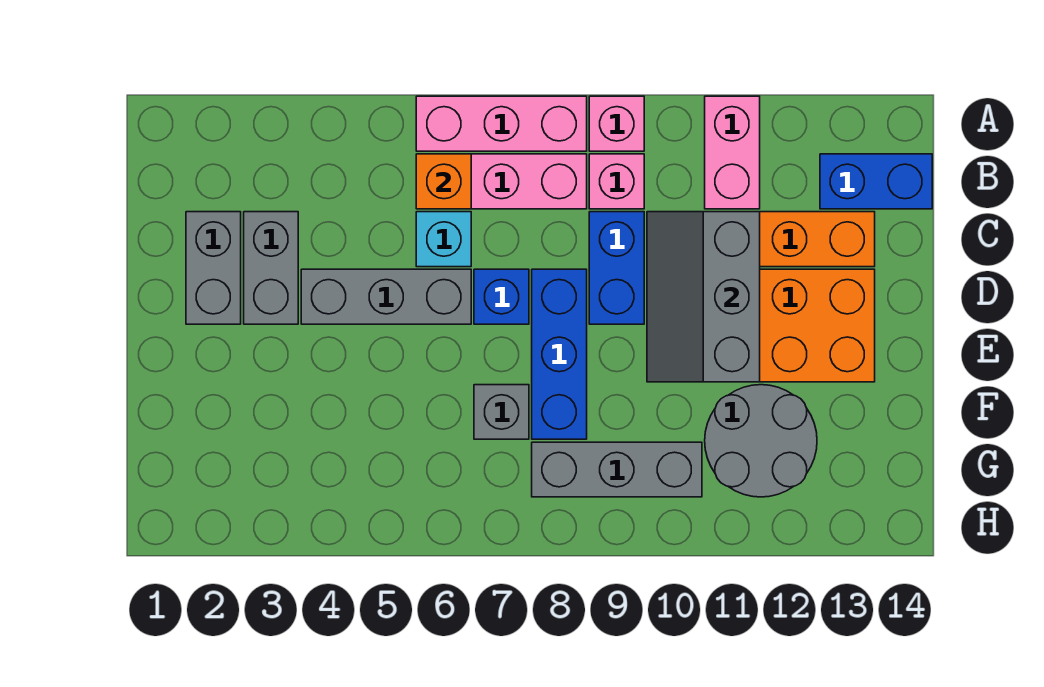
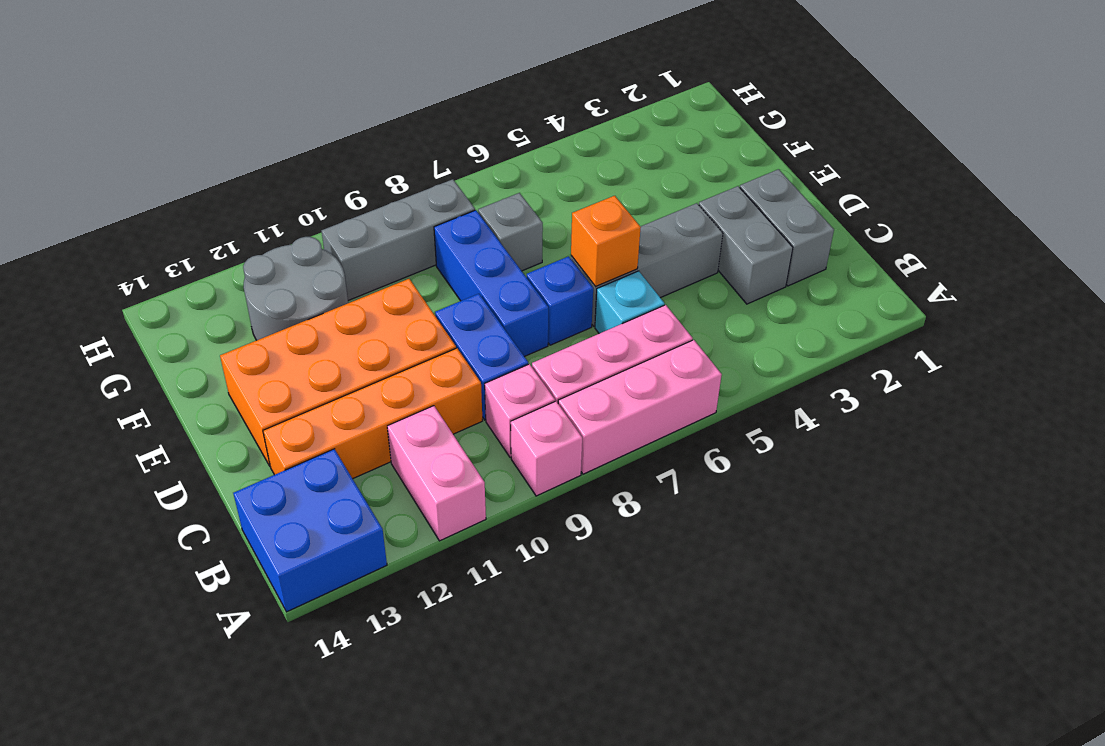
orange brick B6 level 2 -> orange brick D6 level 2
blue brick B13:B14 level 1 -> blue brick A13:B14 level 1
grey slope C10:E11 level 2 top 11 -> none

